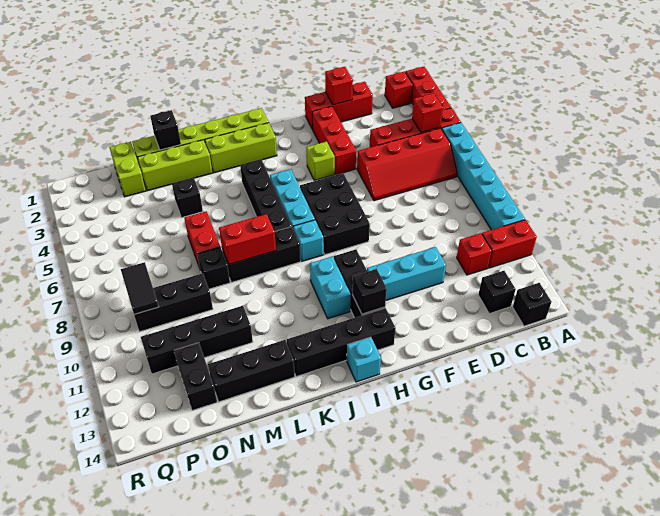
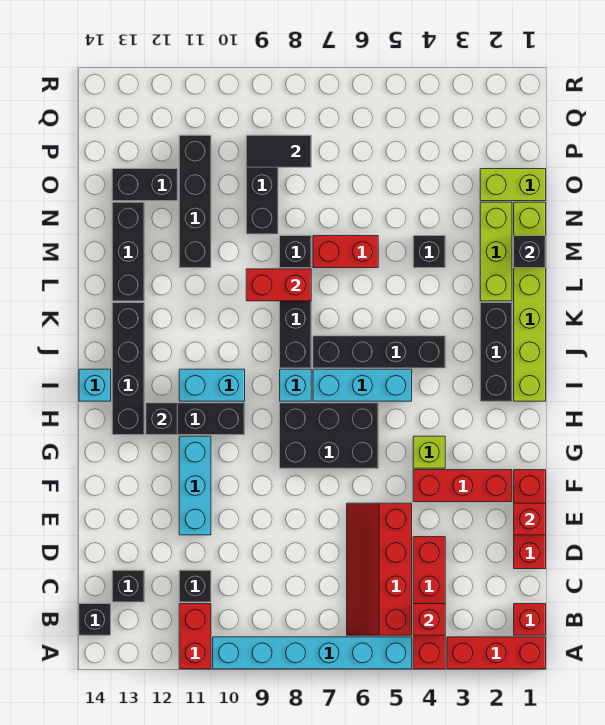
red brick C11 level 1 -> black brick C11 level 1
lime brick I2:K2 level 1 -> black brick I2:K2 level 1
red brick K8:L8 level 2 -> red brick L8:L9 level 2

